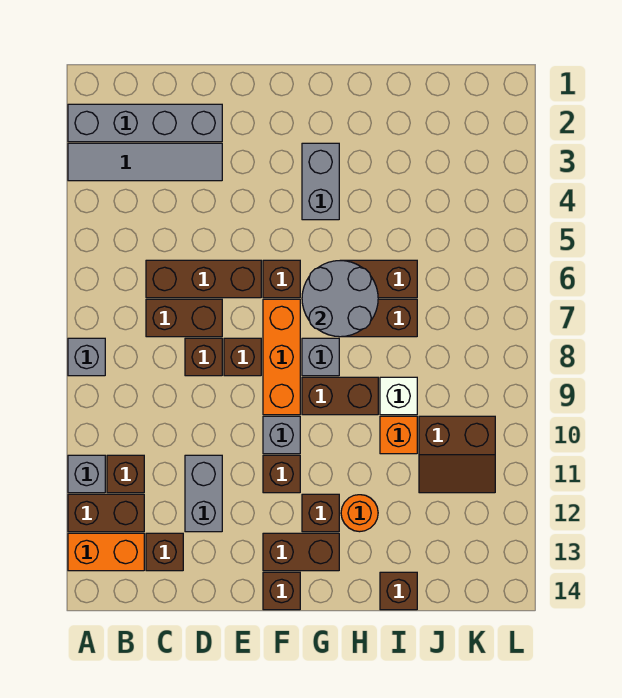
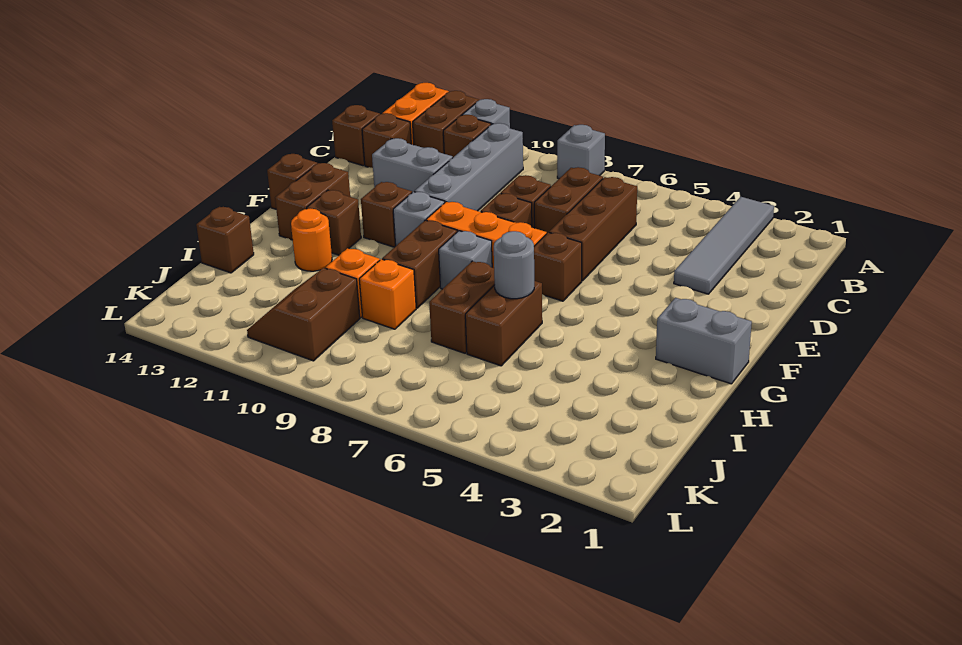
grey brick A2:D2 level 1 -> grey brick B10:E10 level 1
none -> brown brick C14 level 1
grey brick G3:G4 level 1 -> grey brick G1:G2 level 1
grey round brick G6:H7 level 2 -> grey round brick H6 level 2
white brick I9 level 1 -> orange brick I9 level 1

